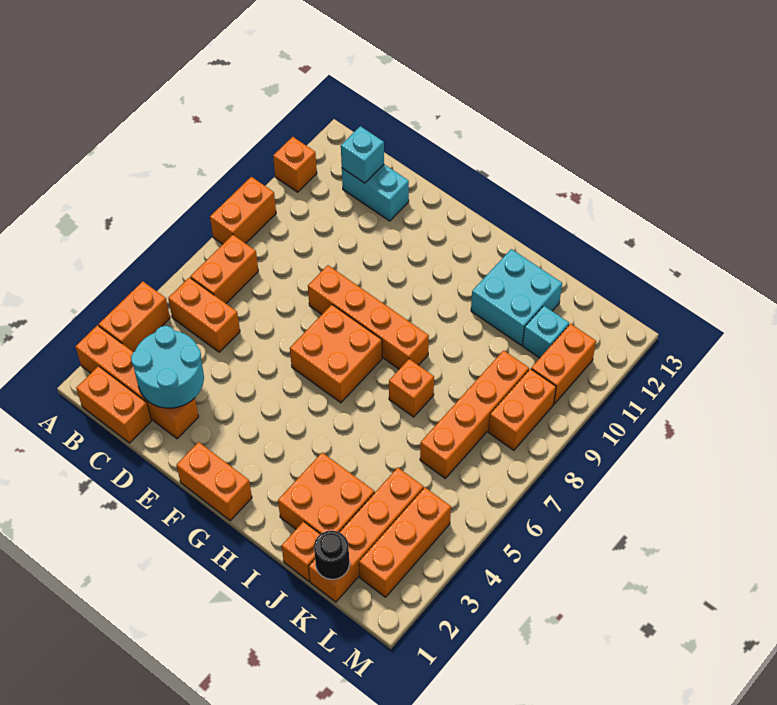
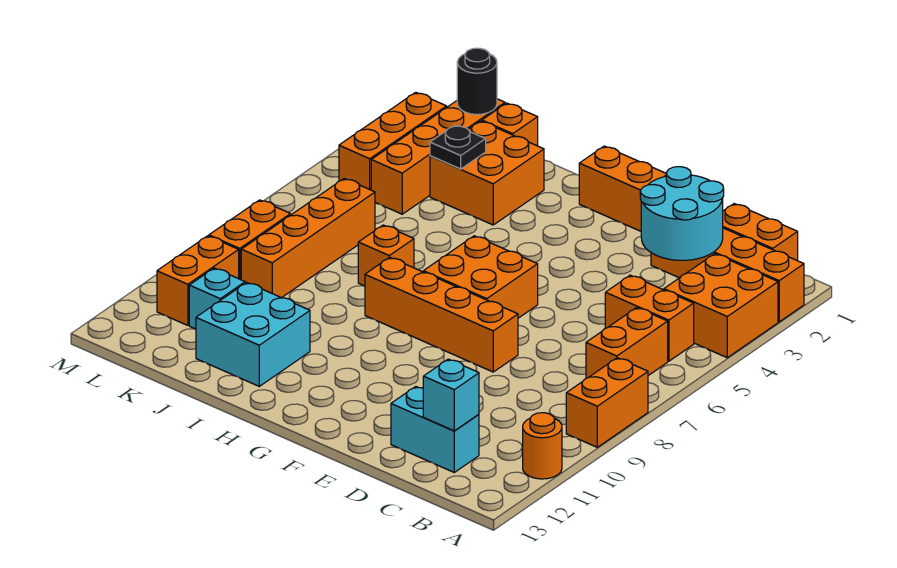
orange brick A3:A4 level 1 -> orange brick A3:B4 level 1
orange brick A11 level 1 -> orange round brick A11 level 1
none -> black plate J3 level 2

